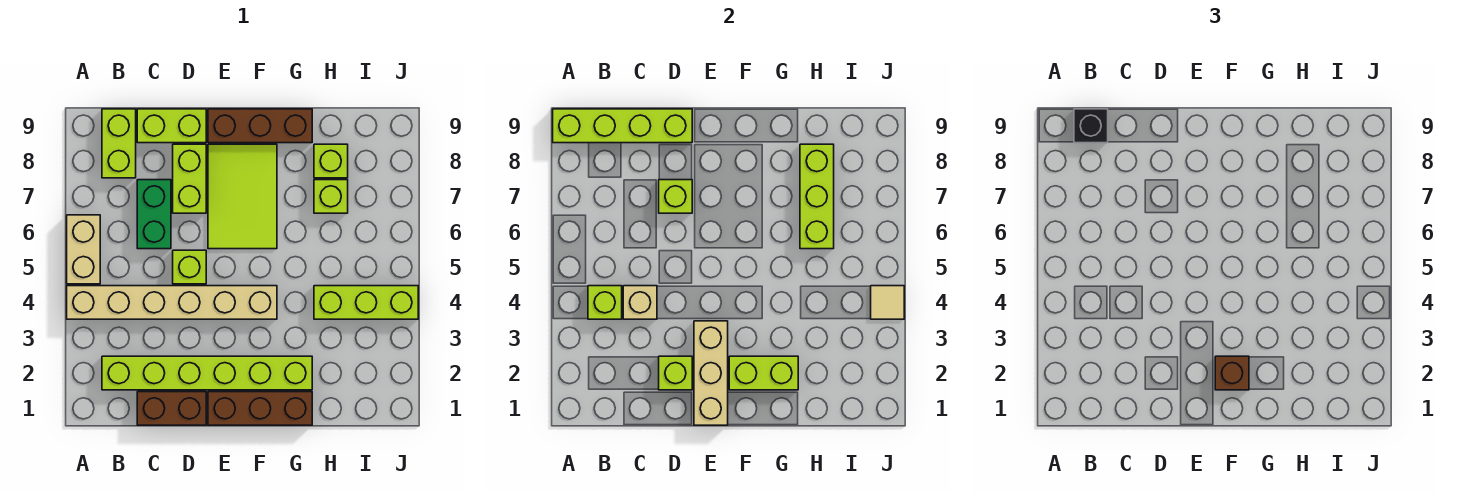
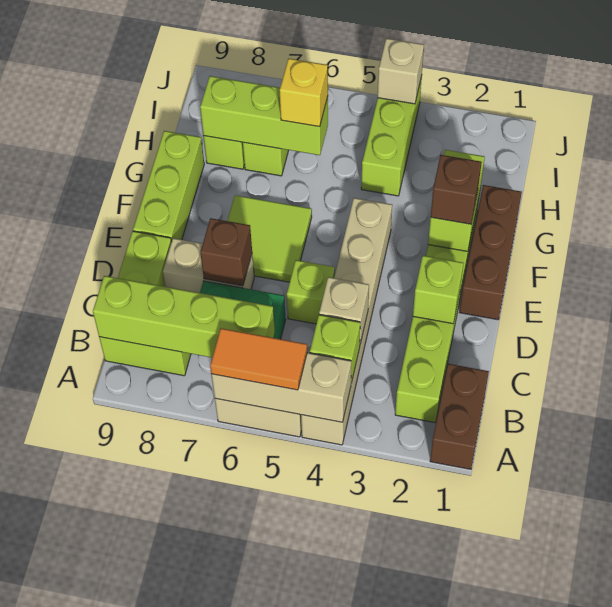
none -> orange tile A5:A6 level 3
lime brick A9:D9 level 2 -> lime brick B6:B9 level 2
black brick B9 level 3 -> none
brown brick C1:D1 level 1 -> brown brick A1:B1 level 1
lime brick D7:D8 level 1 -> tan brick D7:D8 level 1
lime brick D7 level 2 -> brown brick D7 level 2
tan brick E1:E3 level 2 -> tan brick A4:A6 level 2
lime tile E6:F8 level 1 -> lime tile E6:F7 level 1
brown brick E9:G9 level 1 -> lime brick E9:G9 level 1
none -> yellow brick H6 level 3
tan tile J4 level 2 -> tan brick J4 level 2

